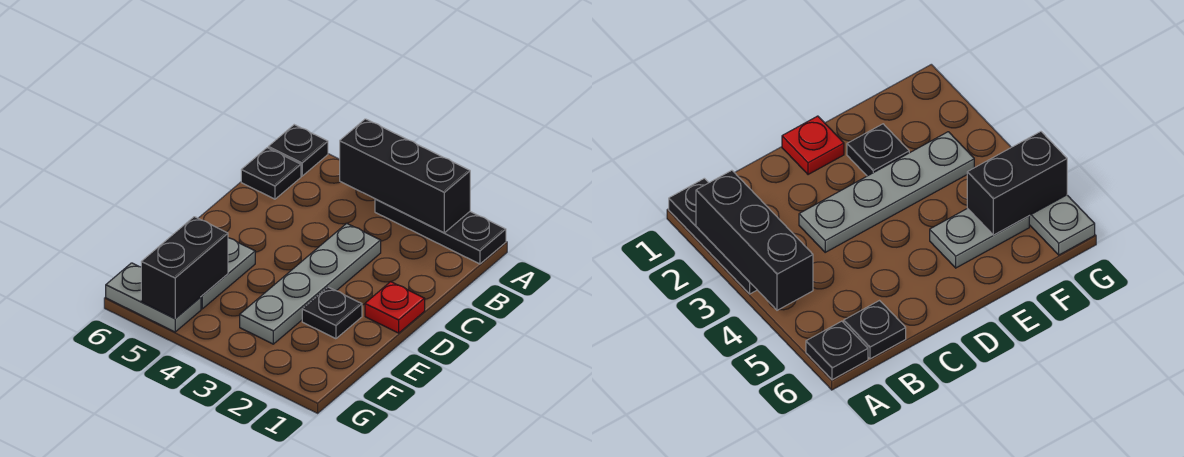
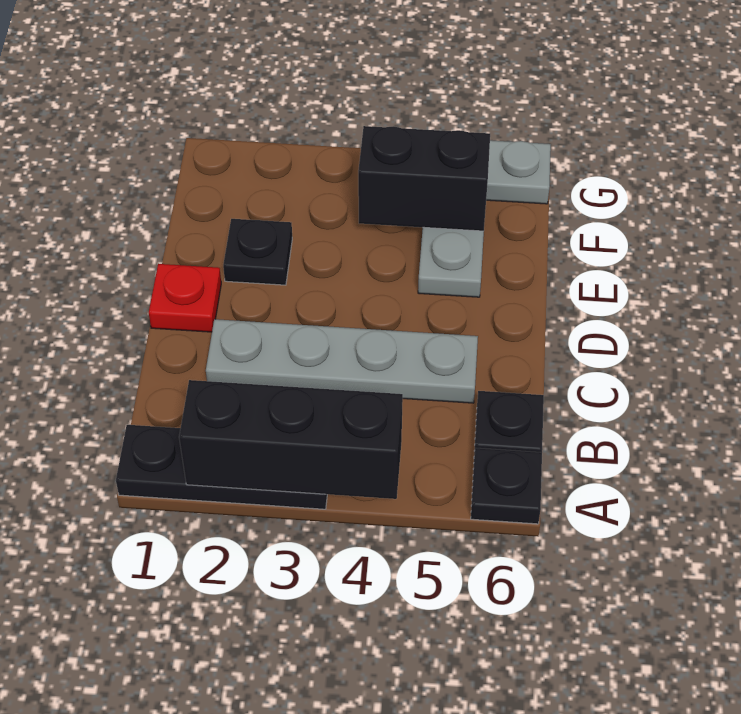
grey plate C3:F3 level 1 -> grey plate C2:C5 level 1
black brick F5:G5 level 2 -> black brick F4:F5 level 2

